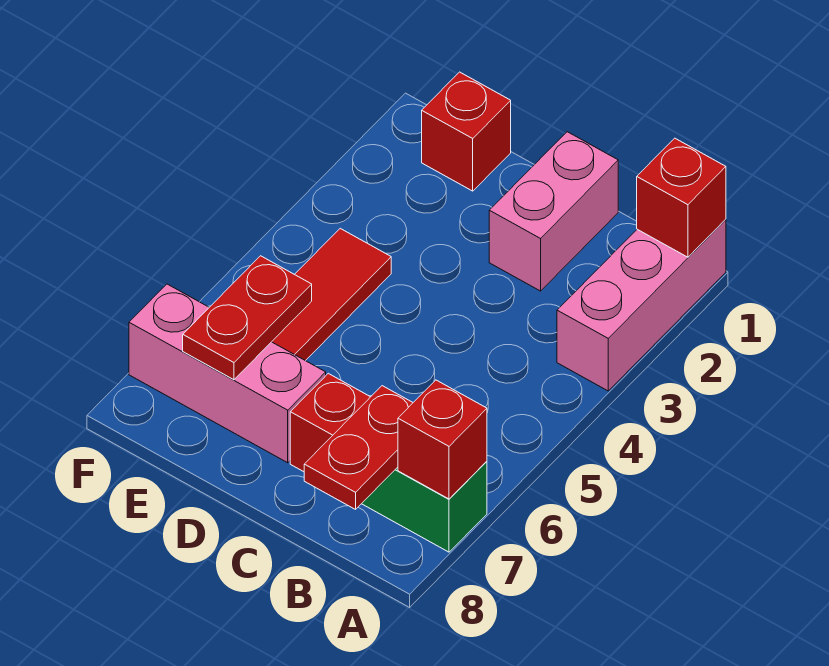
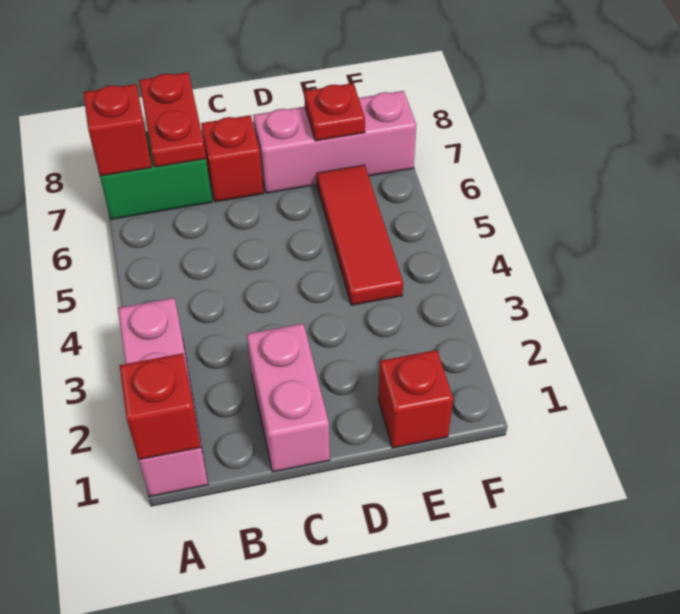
red plate E6:E7 level 2 -> red plate E7 level 2

